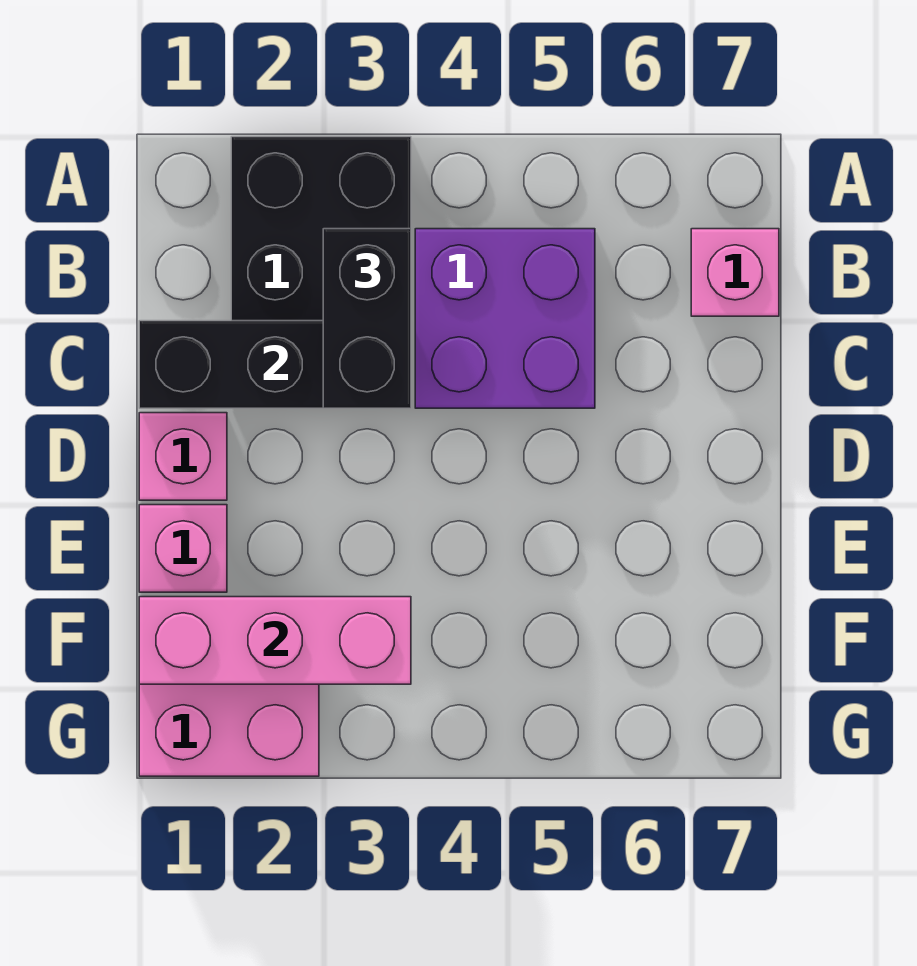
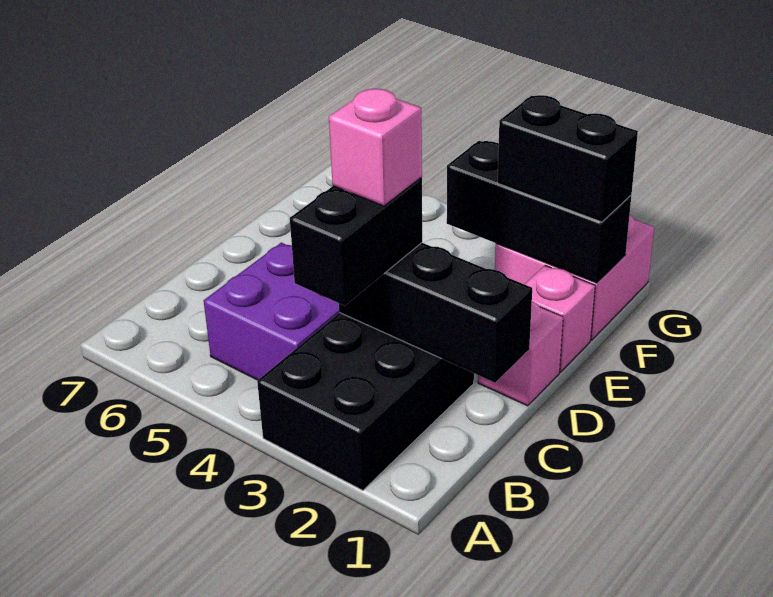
pink brick B7 level 1 -> pink brick C3 level 4
pink brick F1:F3 level 2 -> black brick F1:F3 level 2
none -> black brick F1:F2 level 3

